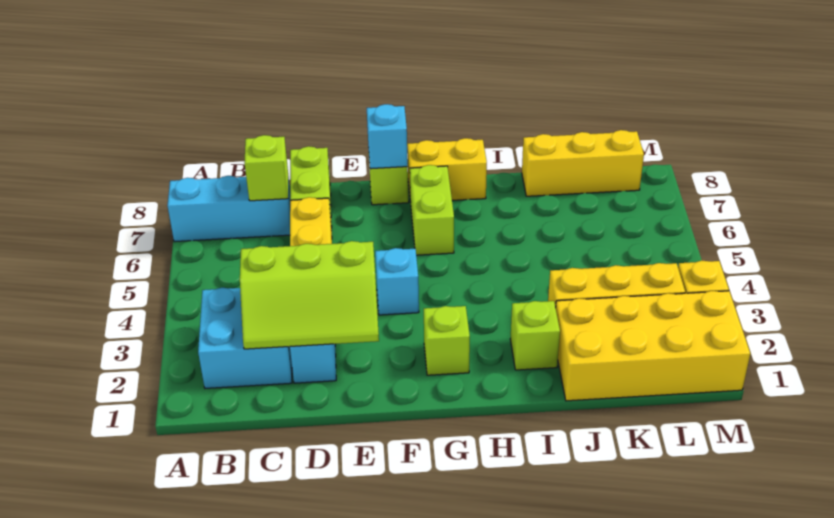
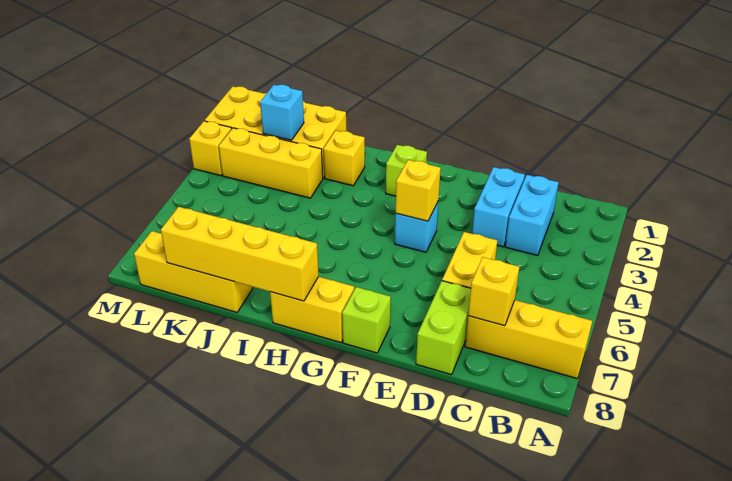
cyan brick A7:C7 level 1 -> yellow brick A7:C7 level 1
cyan brick B2:C3 level 1 -> cyan brick C2:C3 level 1
lime slope C2:E3 level 2 top 3 -> none
lime brick C7 level 2 -> yellow brick C7 level 2
none -> yellow brick F4 level 2
cyan brick F8 level 2 -> cyan brick K2 level 2
lime brick G6:G7 level 1 -> none
none -> yellow brick H8:K8 level 2
lime brick I2 level 1 -> yellow brick I2 level 1

